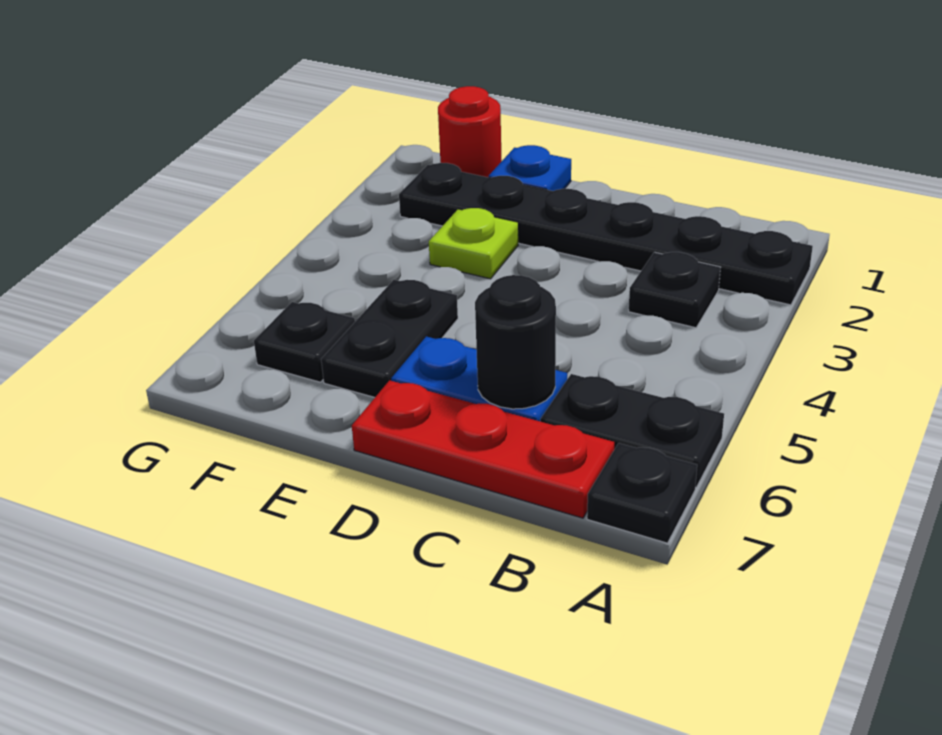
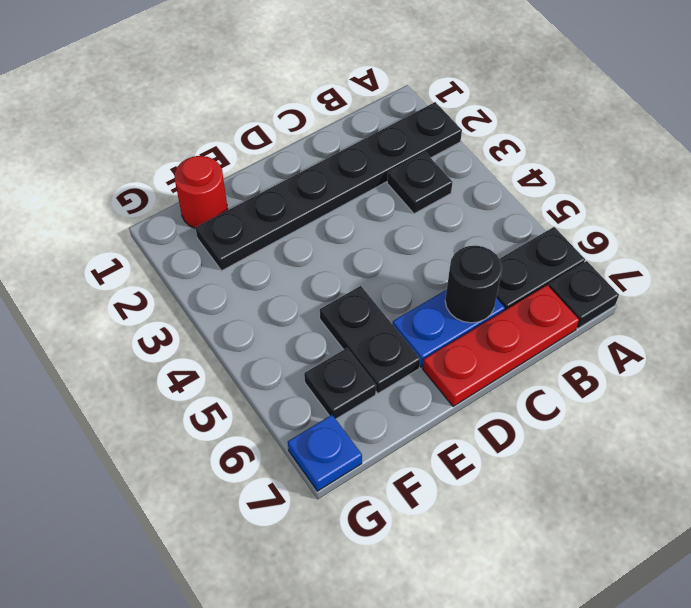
blue plate E1 level 1 -> blue plate G7 level 1
lime plate E3 level 1 -> none

